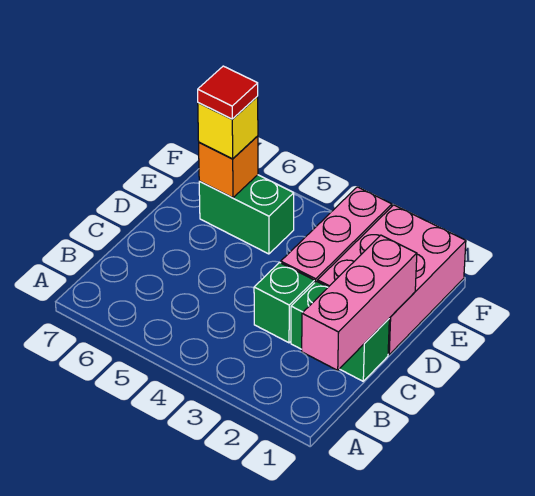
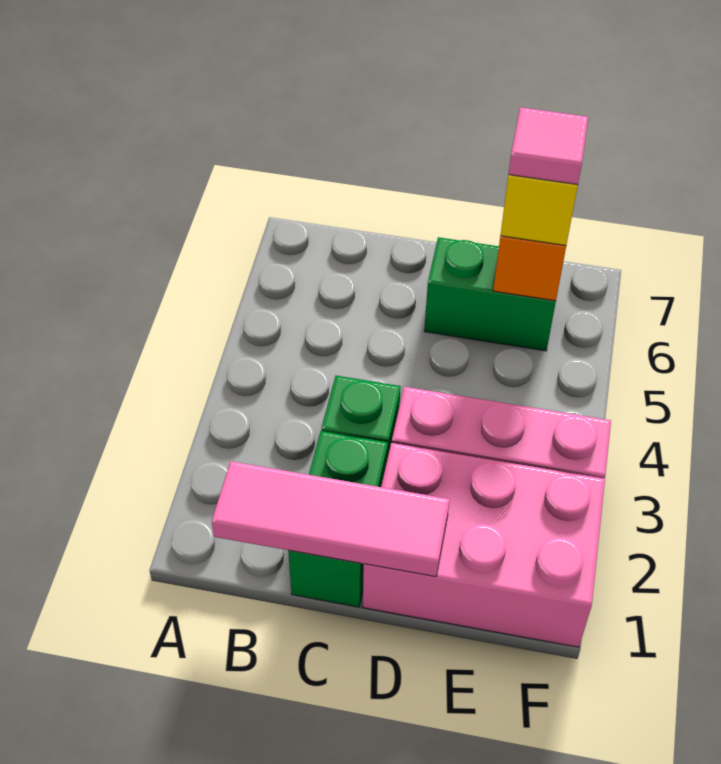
pink brick B1:D1 level 2 -> pink tile B1:D1 level 2
green brick E5:E6 level 1 -> green brick D6:E6 level 1
red tile E6 level 4 -> pink tile E6 level 4

